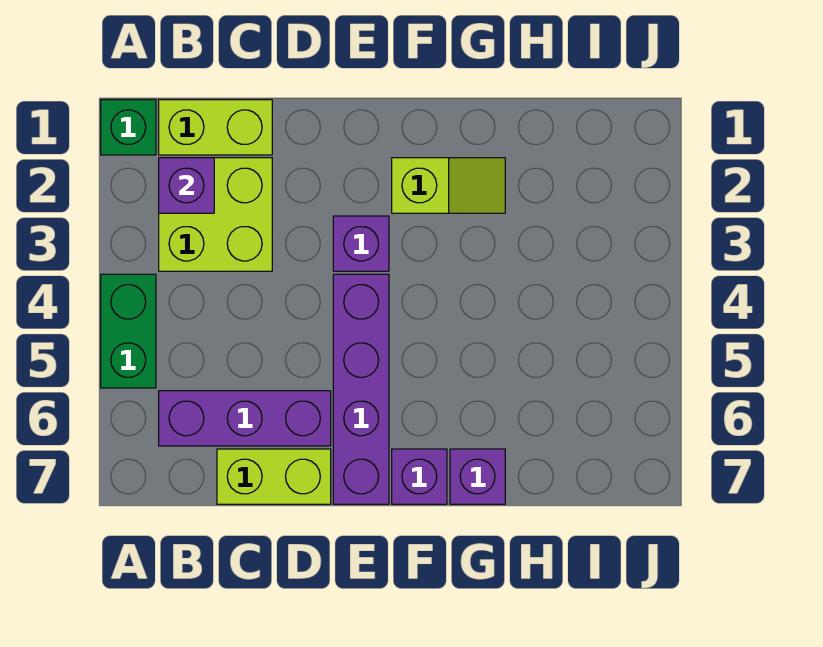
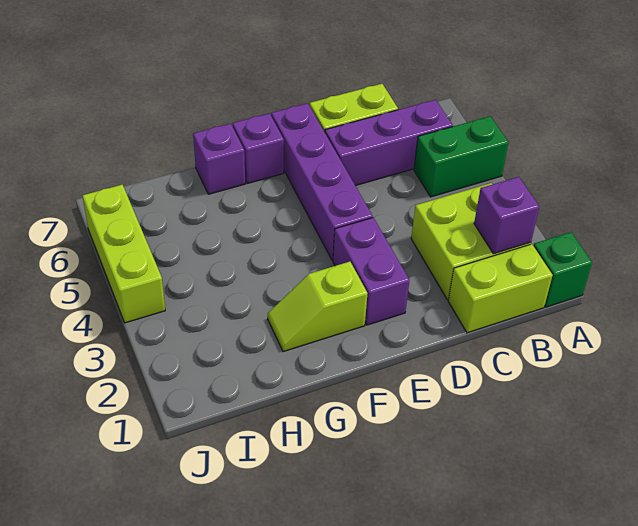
green brick A4:A5 level 1 -> green brick A5:B5 level 1
purple brick E3 level 1 -> purple brick E2:E3 level 1
none -> lime brick J4:J6 level 1

